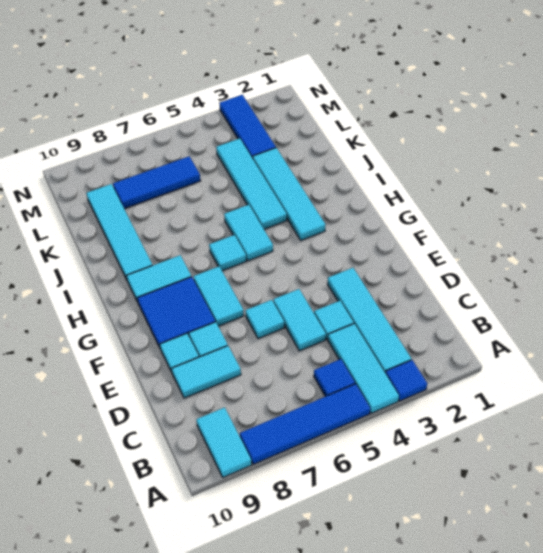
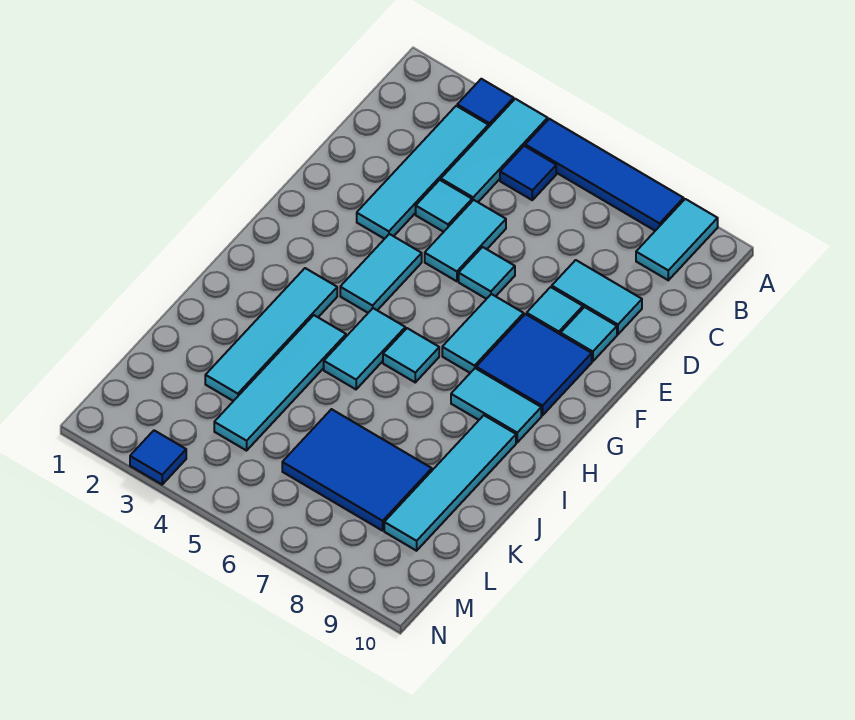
none -> cyan tile F4:G4 level 1
blue tile L3:N3 level 1 -> blue tile N3 level 1
blue tile L6:L8 level 1 -> blue tile K6:L8 level 1

